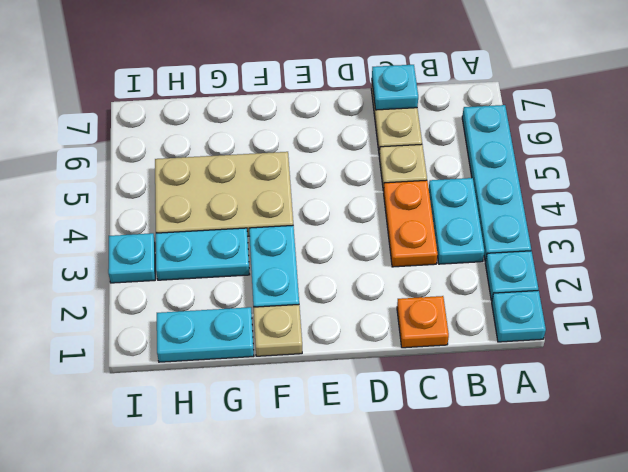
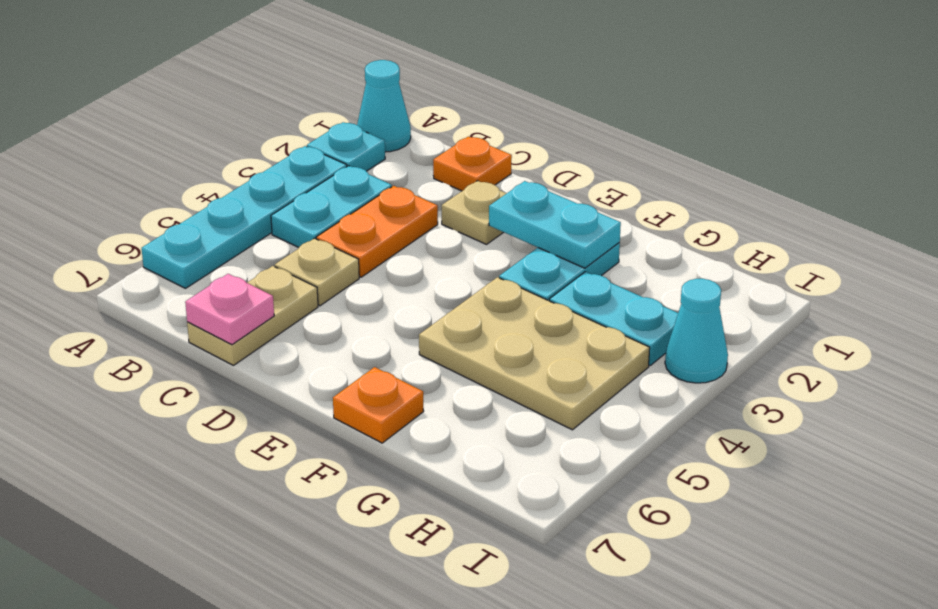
cyan plate A1 level 1 -> cyan cone A1 level 1
cyan plate C7 level 2 -> pink plate C7 level 2
tan plate F1 level 1 -> tan plate D2 level 1
none -> orange plate F7 level 1
cyan plate G1:H1 level 1 -> cyan plate E2:F2 level 2
cyan plate I3 level 1 -> cyan cone I3 level 1

